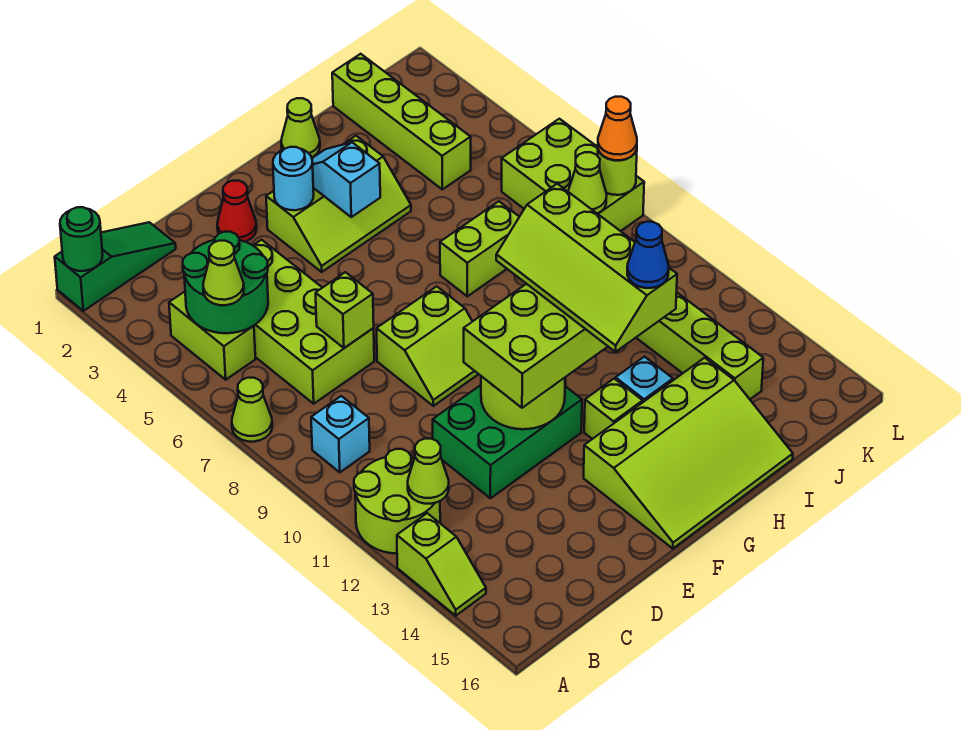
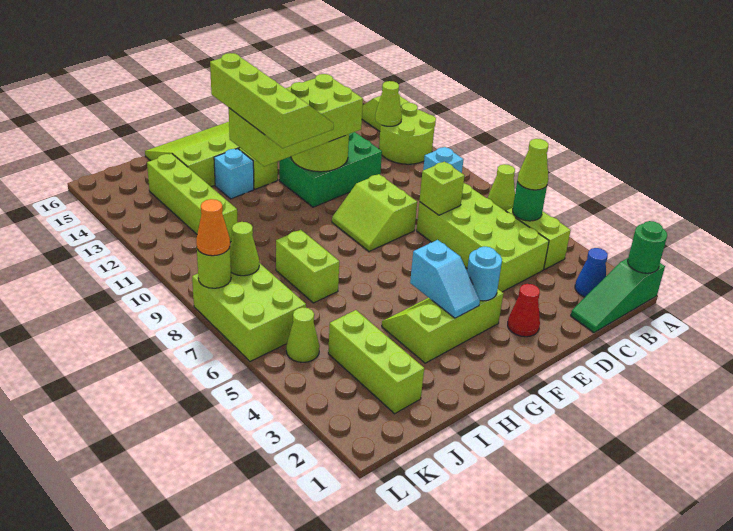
green round brick B4:C5 level 2 -> green round brick B5 level 2
lime slope E8:F9 level 1 top 8 -> lime slope E8:F9 level 1 top E
lime cone H1 level 1 -> lime cone K5 level 1
lime brick H7:I7 level 1 -> lime brick I7:I8 level 1
blue cone H13 level 5 -> blue cone B2 level 1
lime brick J1:J4 level 1 -> lime brick J2:J4 level 1

